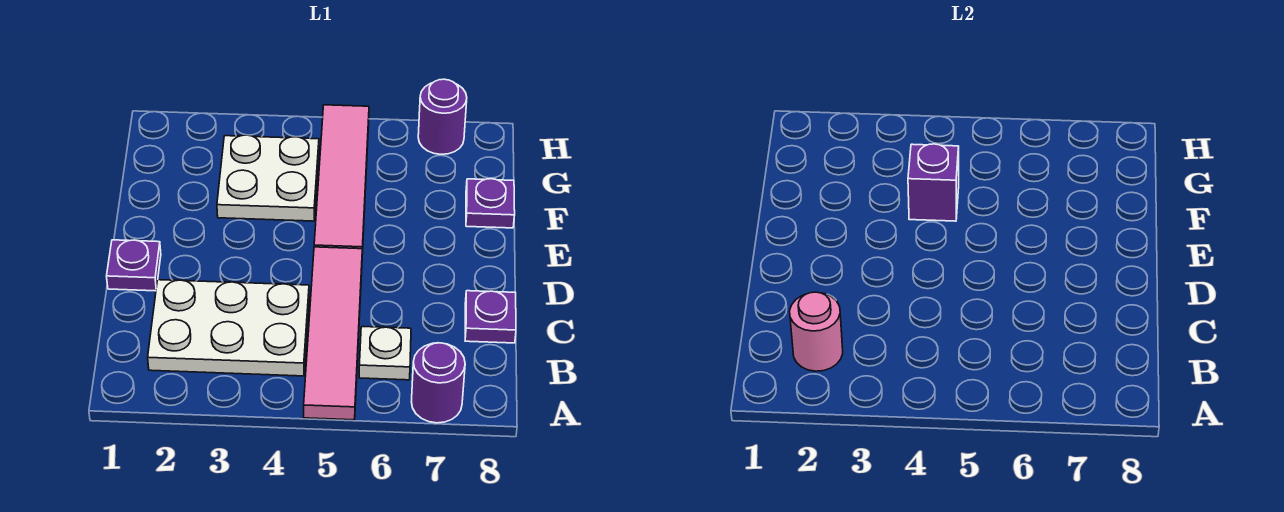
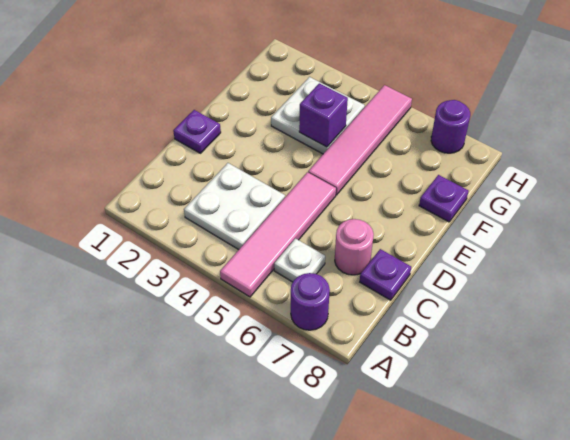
white plate B2:C4 level 1 -> white plate B3:C4 level 1
pink round brick B2 level 2 -> pink round brick C7 level 1

